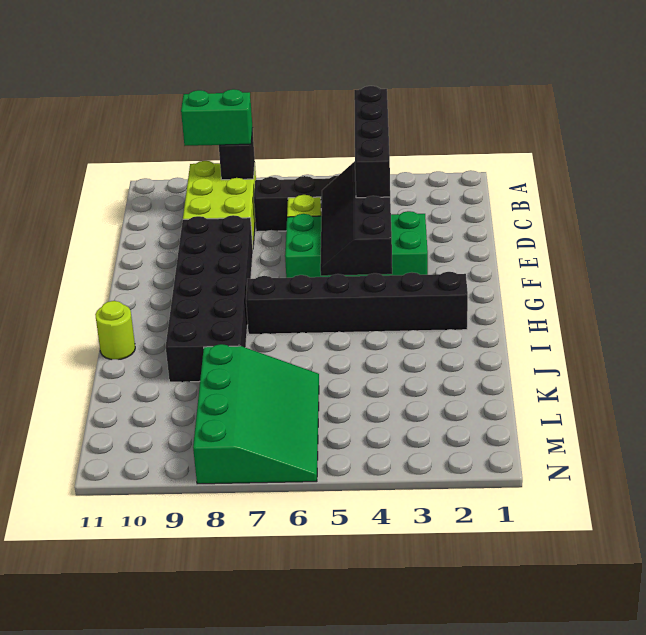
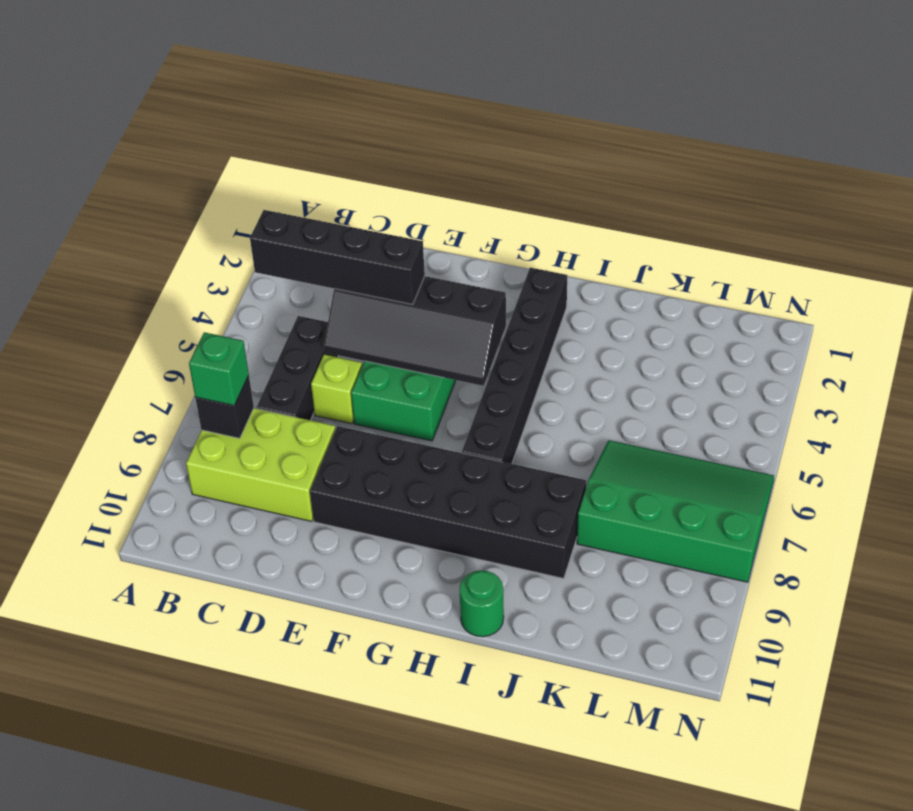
green brick B8:B9 level 3 -> green brick B8 level 3
lime round brick I11 level 1 -> green round brick I11 level 1

